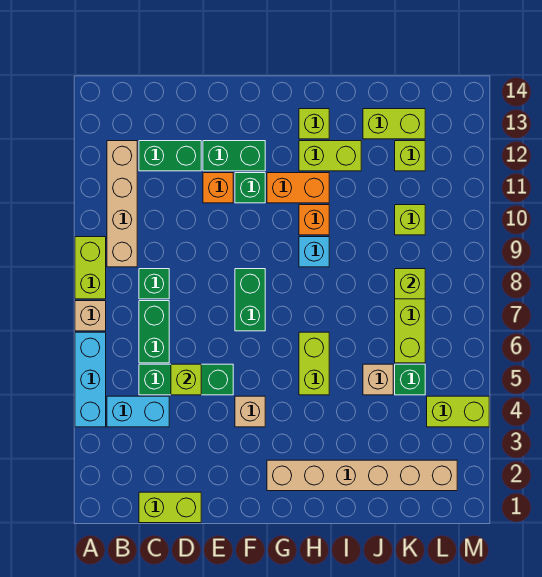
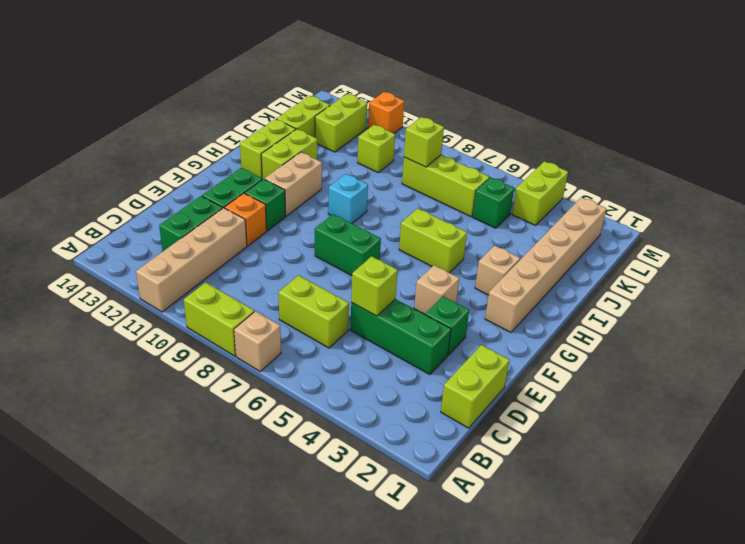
cyan brick A4:A6 level 1 -> none
cyan brick B4:C4 level 1 -> none
tan brick B9:B12 level 1 -> tan brick A11:D11 level 1
green brick C5:E5 level 1 -> green brick D3:D5 level 1
green brick C6:C7 level 1 -> lime brick C6:C7 level 1
green brick C8 level 1 -> green brick E3 level 1
orange brick G11:H11 level 1 -> tan brick G11:H11 level 1
orange brick H10 level 1 -> orange brick M11 level 1
lime brick H13 level 1 -> lime brick H13:I13 level 1
tan brick J5 level 1 -> tan brick H3 level 1
lime brick K12 level 1 -> lime brick K12:L12 level 1

